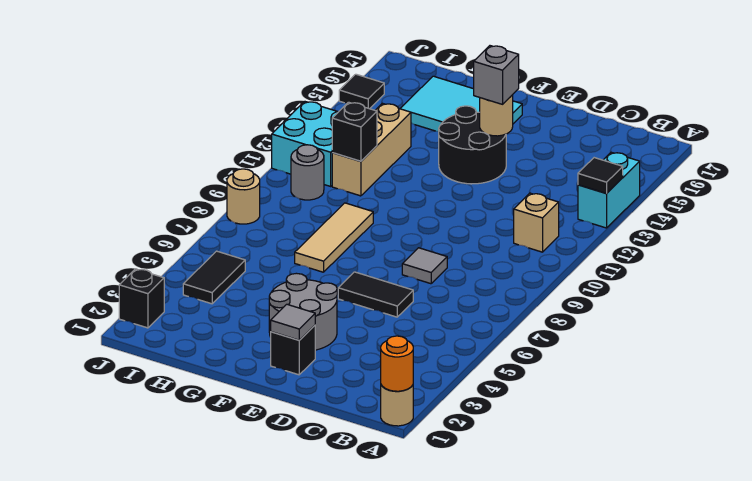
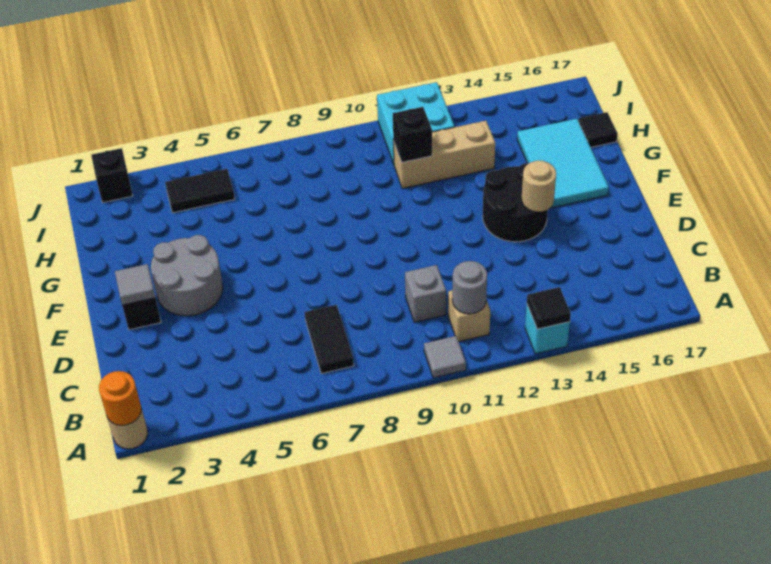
cyan brick A13:A14 level 1 -> cyan brick A13 level 1
black tile D6:E6 level 1 -> black tile B7:C7 level 1
grey tile D8 level 1 -> grey tile A10 level 1
grey brick E14 level 3 -> grey brick C10 level 1
tan tile G7:G9 level 1 -> none
grey round brick I10 level 1 -> grey round brick B11 level 2
tan round brick J8 level 1 -> none
black tile J15 level 1 -> black tile H17 level 1

